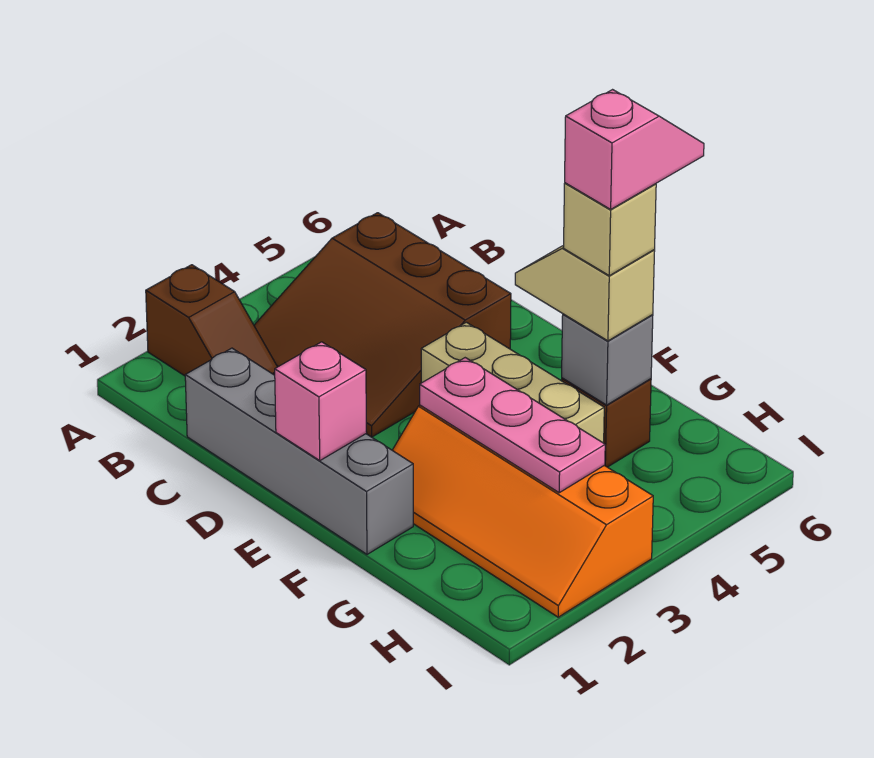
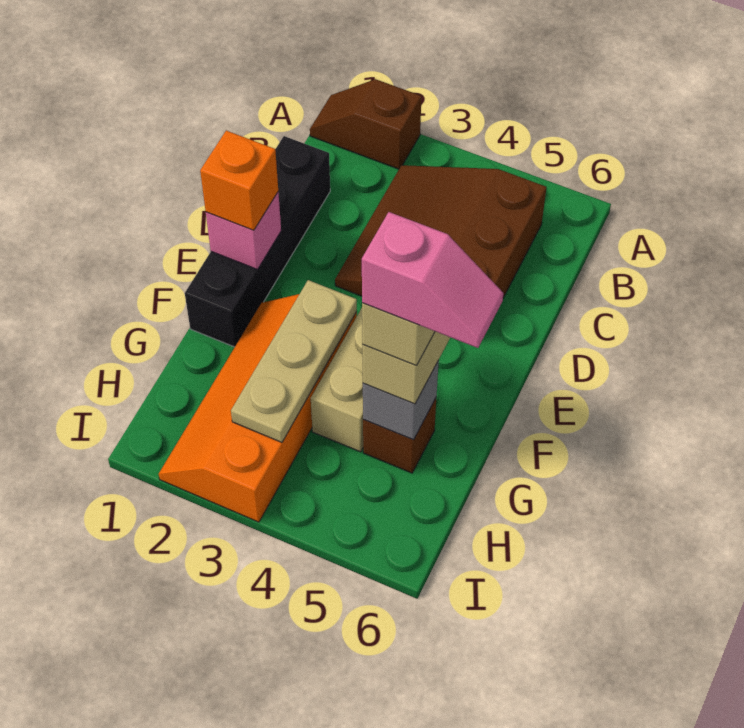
brown slope A2:B2 level 1 top A -> brown slope A1:A2 level 1 top 2
grey brick C1:F1 level 1 -> black brick C1:F1 level 1
none -> orange brick E1 level 3
pink plate F3:H3 level 2 -> tan plate F3:H3 level 2

